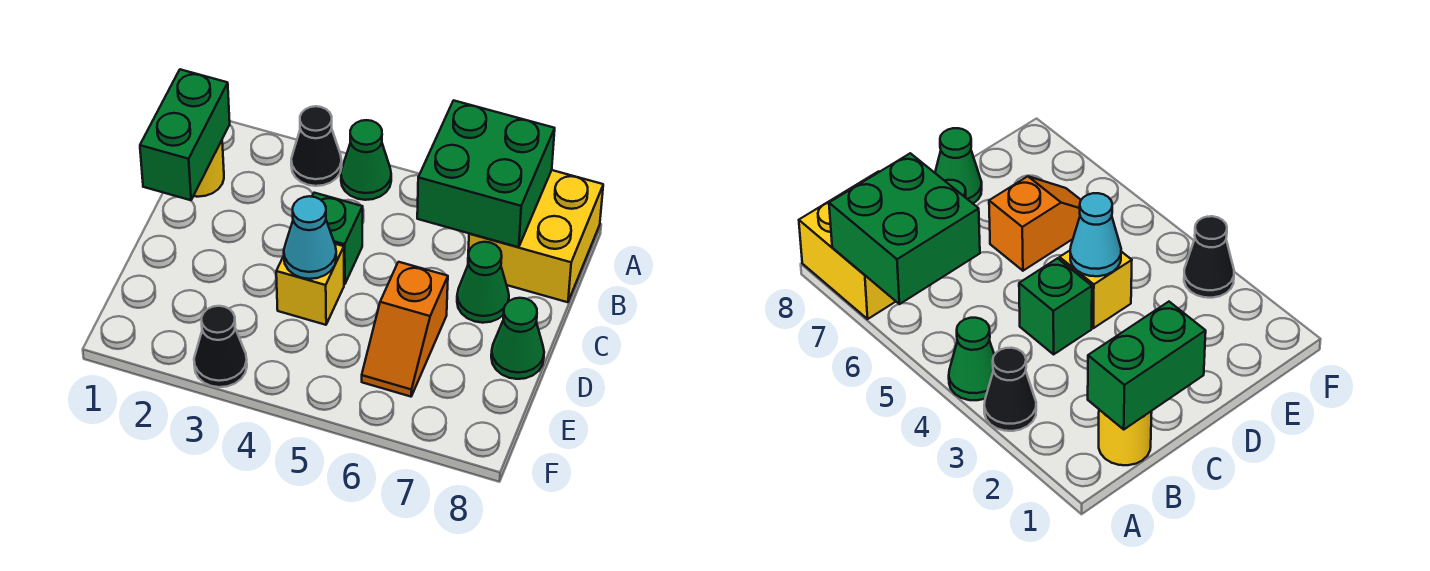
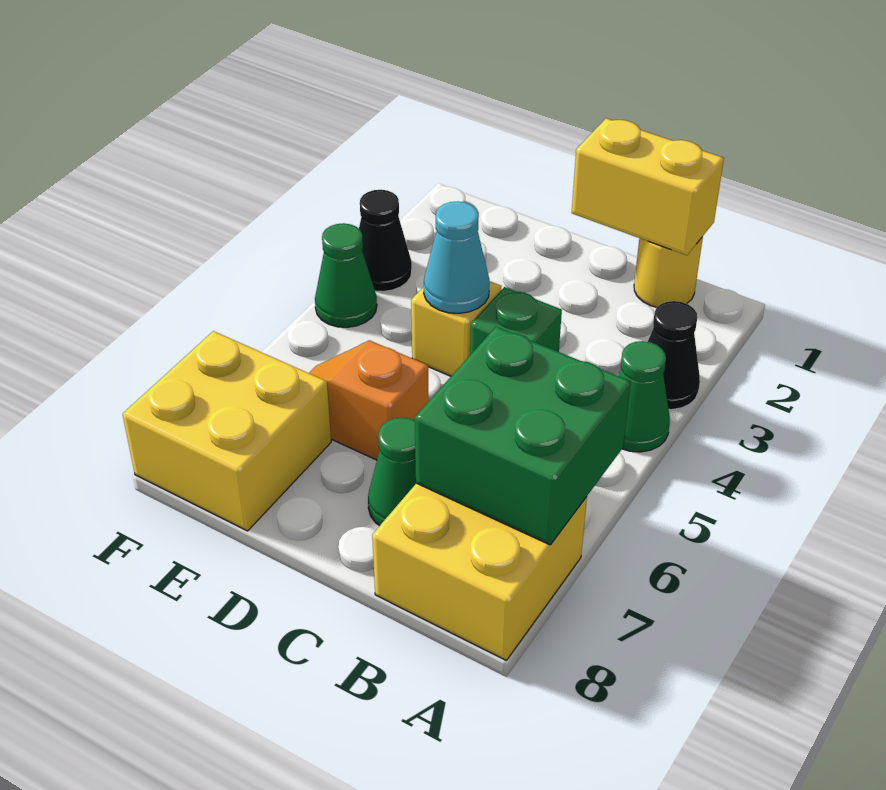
green brick B1:C1 level 2 -> yellow brick B1:C1 level 2
green cone D8 level 1 -> green cone F4 level 1
none -> yellow brick E7:F8 level 1

